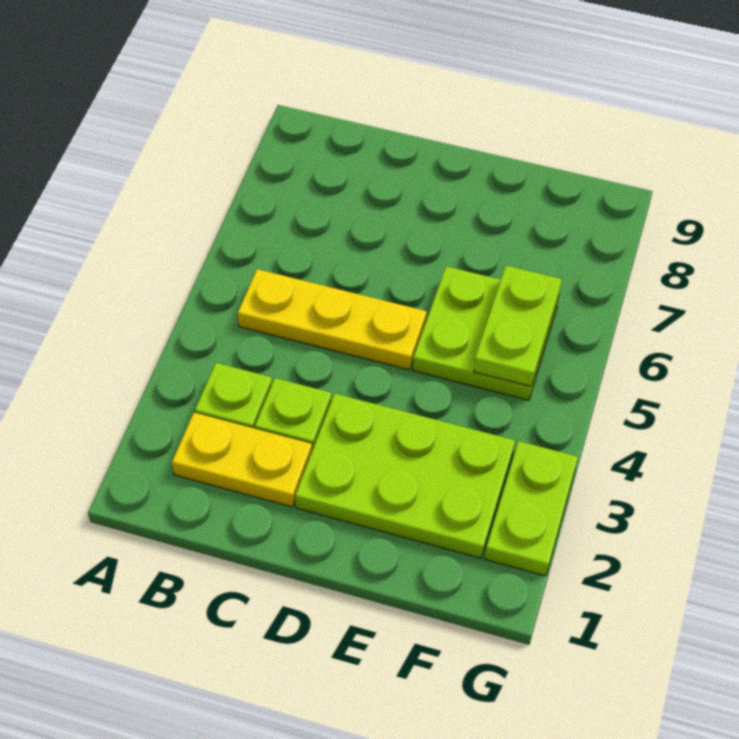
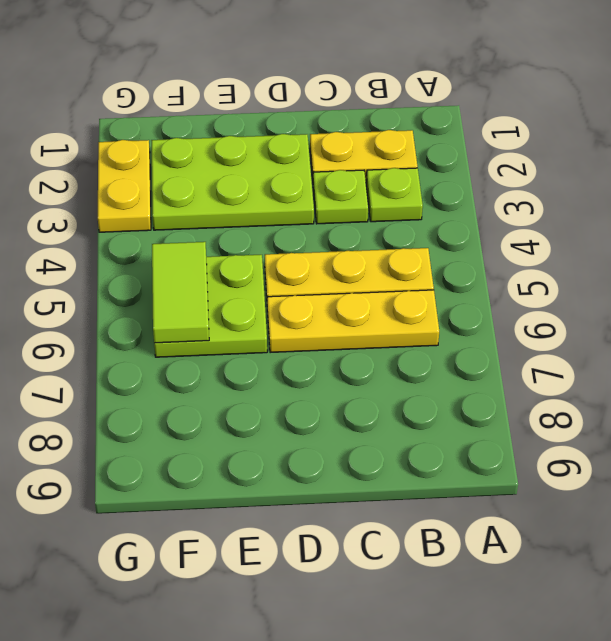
none -> yellow plate B6:D6 level 1
lime plate F5:F6 level 2 -> lime tile F5:F6 level 2
lime plate G2:G3 level 1 -> yellow plate G2:G3 level 1

